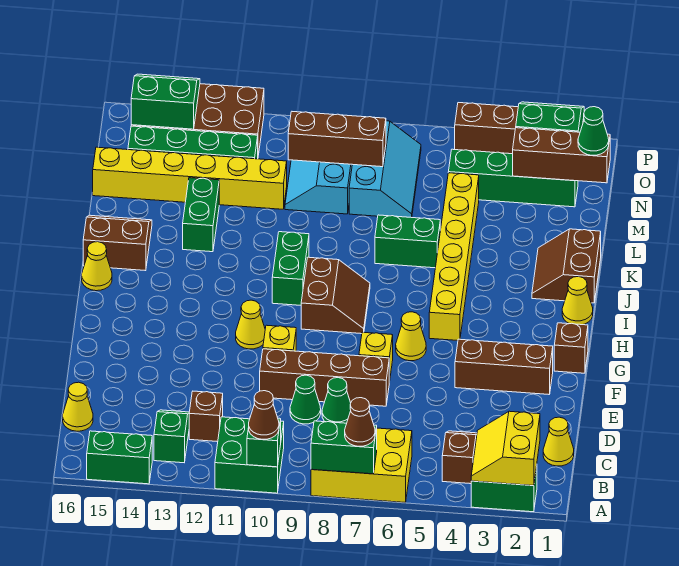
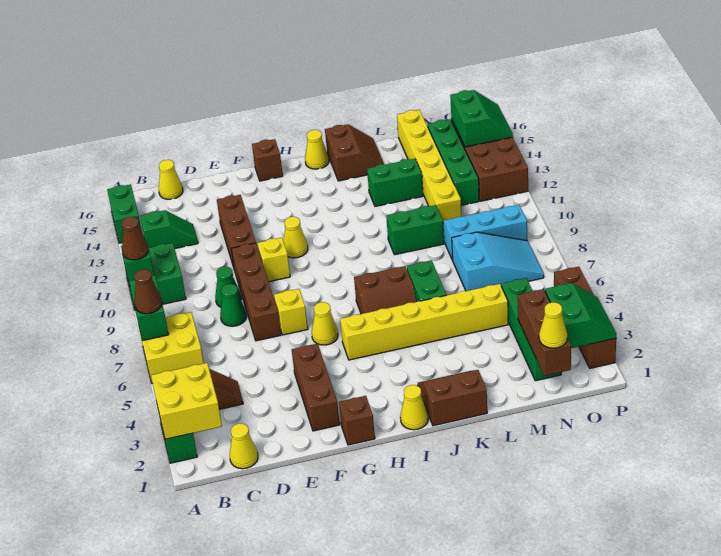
yellow slope A2:B3 level 2 top 2 -> yellow brick A2:B3 level 2
yellow brick A6:B8 level 1 -> yellow brick A6:B7 level 1
brown brick C12 level 1 -> brown brick G16 level 1
brown slope H8:I9 level 1 top 9 -> brown slope I6:J7 level 1 top 7
green brick I10:J10 level 1 -> green brick K10:L10 level 1
cyan slope M7:O8 level 1 top 8 -> cyan slope M7:O8 level 1 top M
green cone N1 level 3 -> yellow cone N1 level 3
brown brick N8:N10 level 2 -> brown brick E11:E13 level 1

